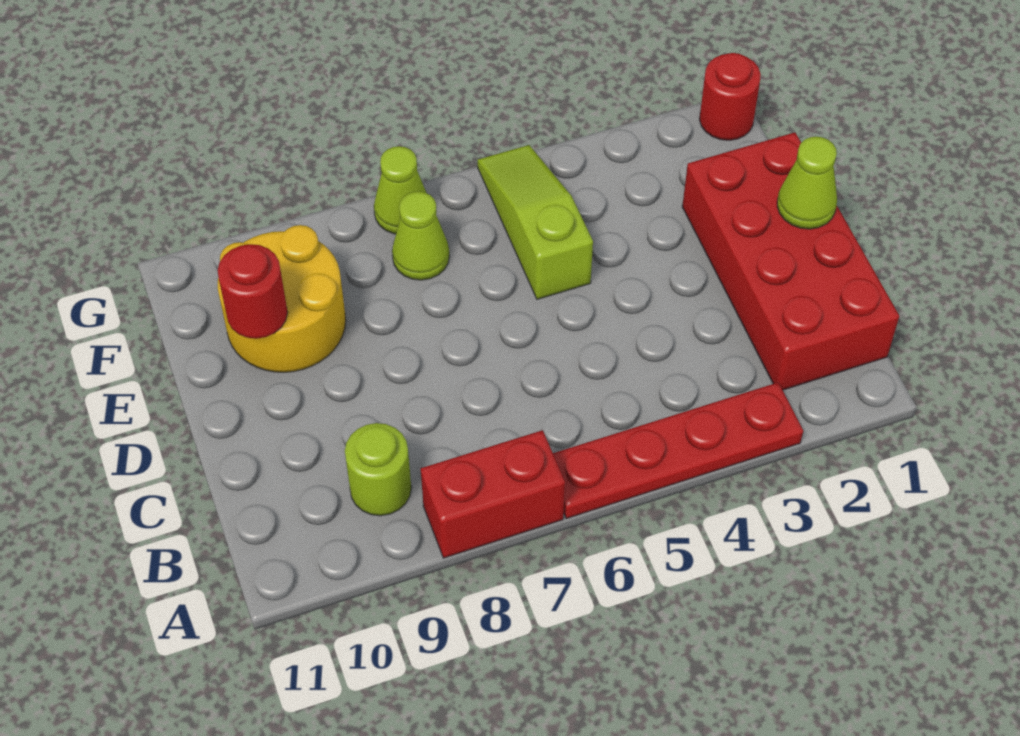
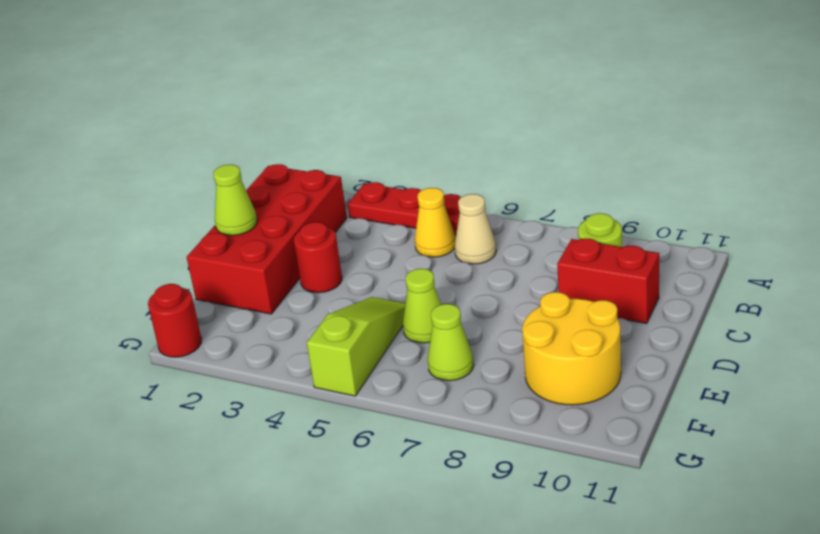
red plate A3:A6 level 1 -> red plate A3:A5 level 1
red brick A7:A8 level 1 -> red brick C9:C10 level 1
none -> yellow cone B5 level 1
none -> tan cone B6 level 1
lime slope E5:G5 level 1 top E -> lime slope E5:G5 level 1 top G
red round brick E10 level 2 -> red round brick D3 level 1
lime cone G7 level 1 -> lime cone E6 level 1

